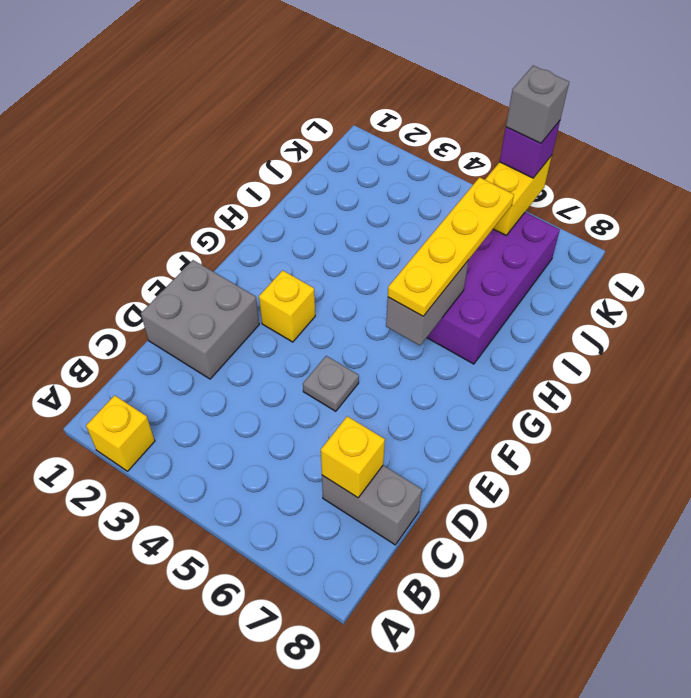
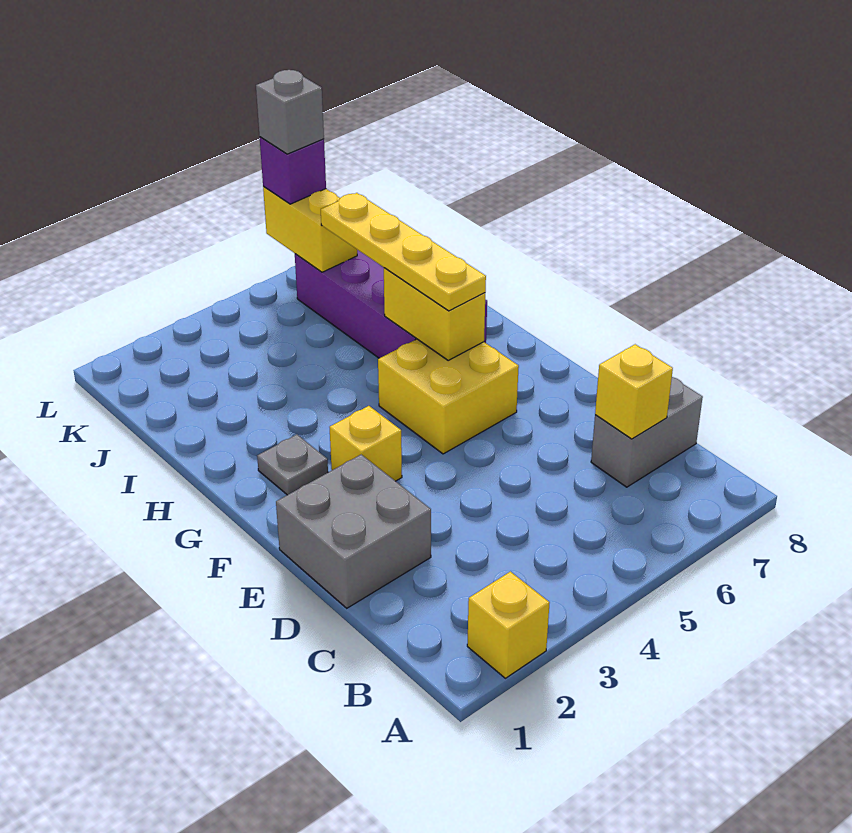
grey plate E5 level 1 -> grey plate G2 level 1
none -> yellow brick F5:G6 level 1
grey brick G6:H6 level 2 -> yellow brick G6:H6 level 2

